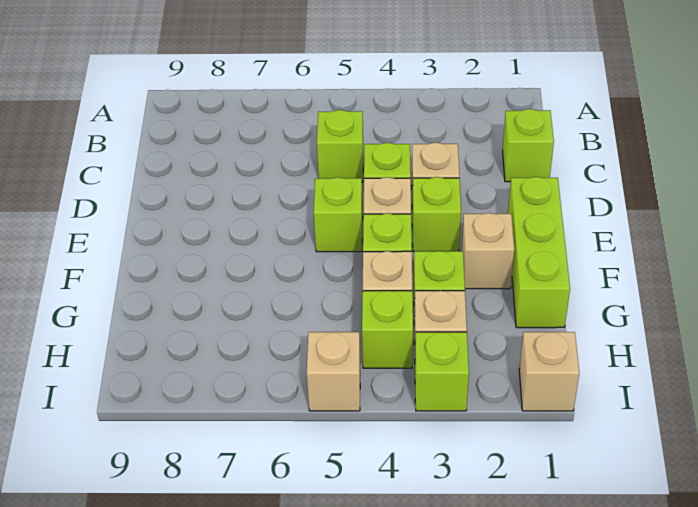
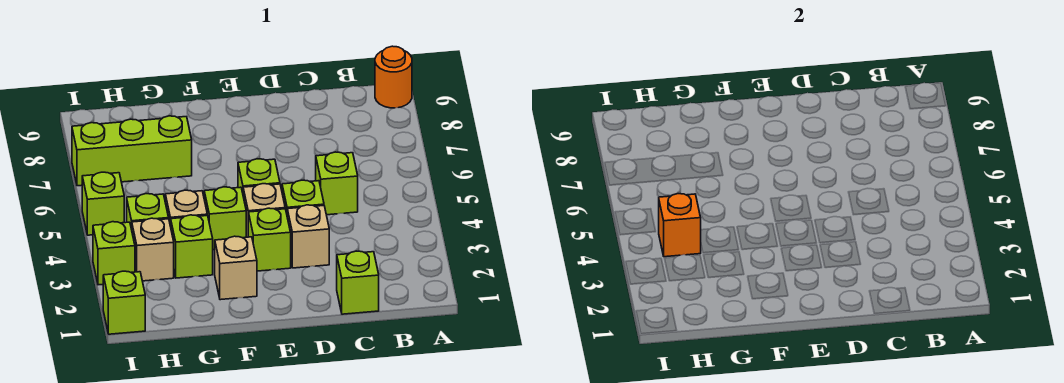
none -> orange round brick A9 level 1
lime brick E1:G1 level 1 -> lime brick G7:I7 level 1
none -> orange brick H4 level 2
tan brick I1 level 1 -> lime brick I1 level 1
tan brick I5 level 1 -> lime brick I5 level 1

